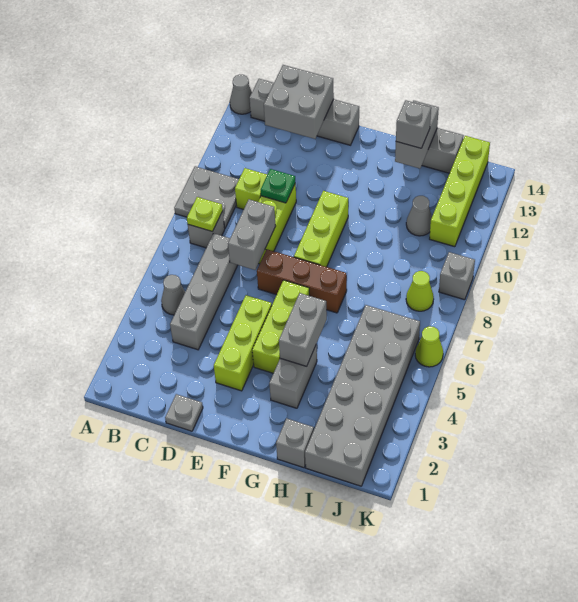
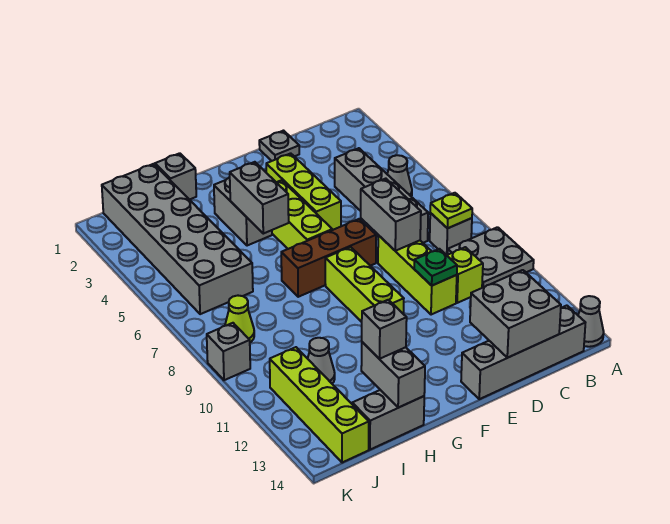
lime cone K6 level 1 -> none

